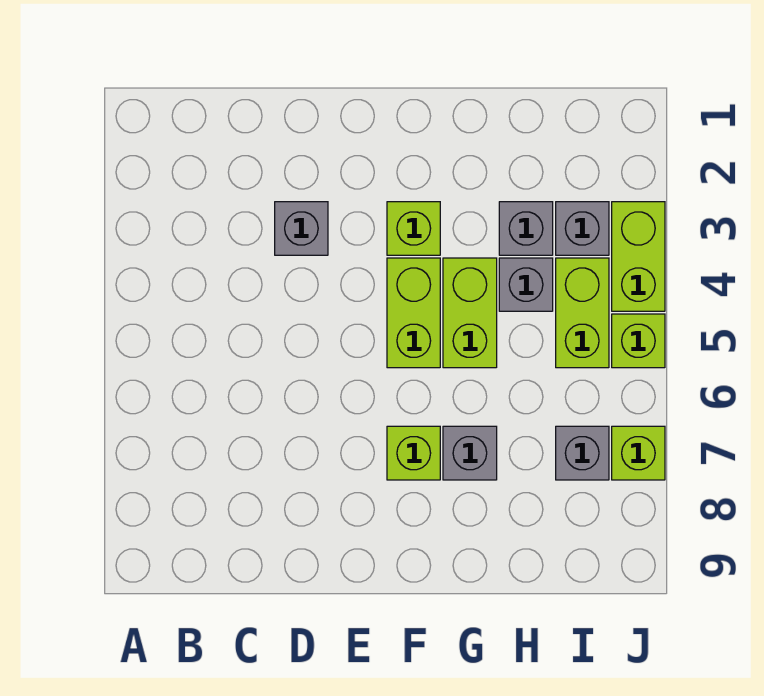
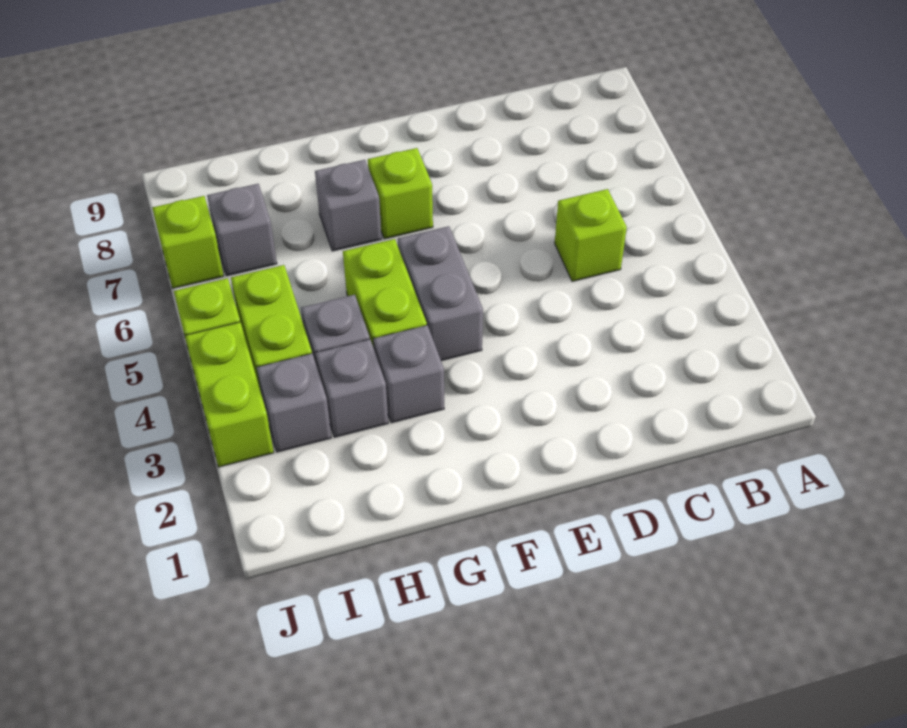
grey brick D3 level 1 -> grey brick G3 level 1
lime brick F3 level 1 -> lime brick C5 level 1
lime brick F4:F5 level 1 -> grey brick F4:F5 level 1

